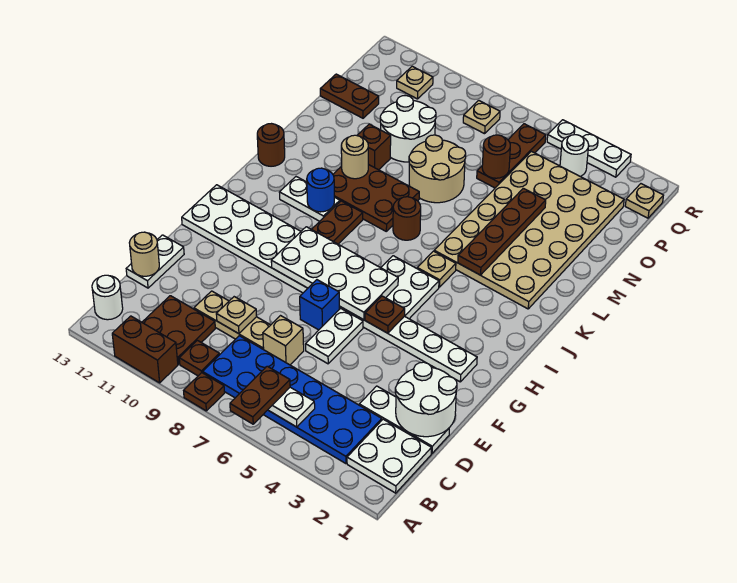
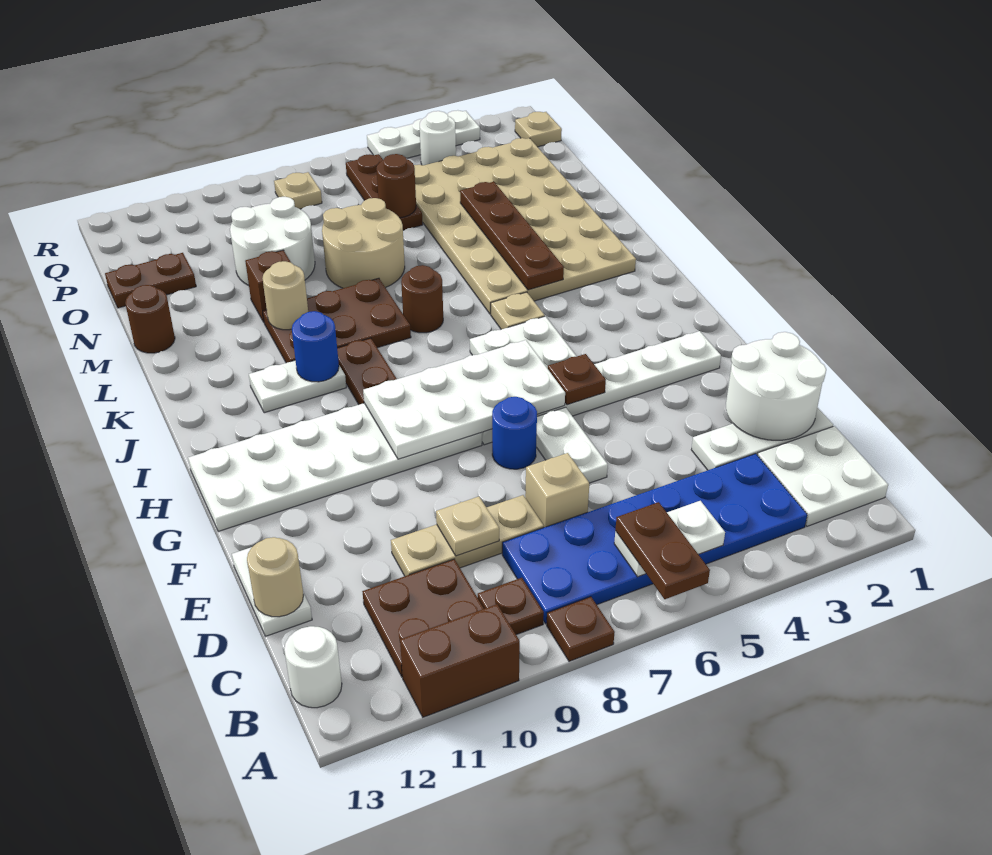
blue brick F7 level 1 -> blue round brick F7 level 1
brown round brick K13 level 1 -> brown round brick M13 level 1
tan plate Q11 level 1 -> none

